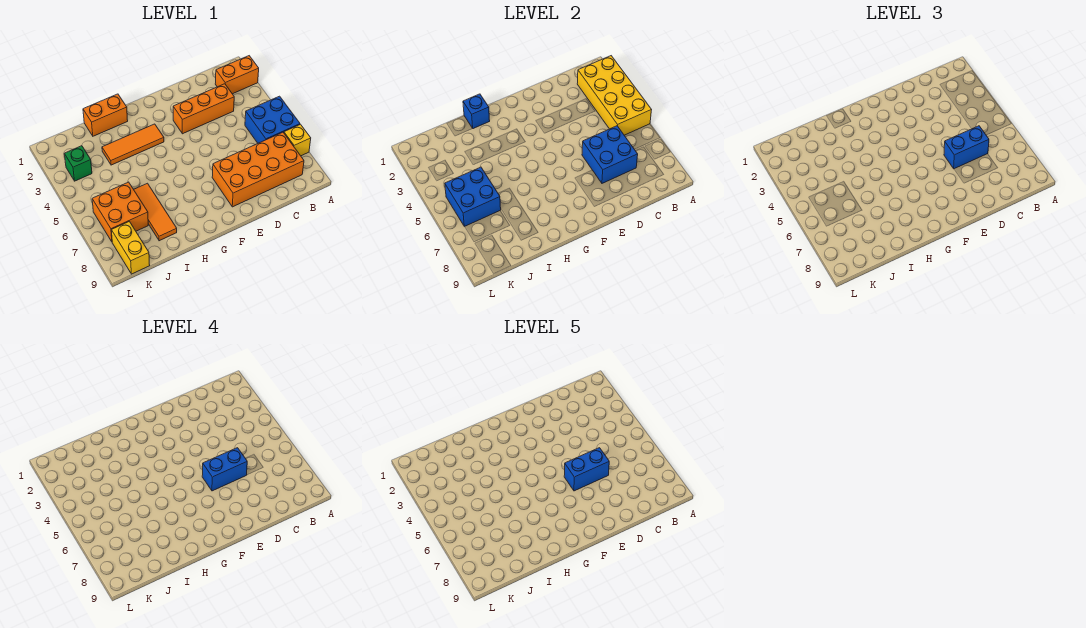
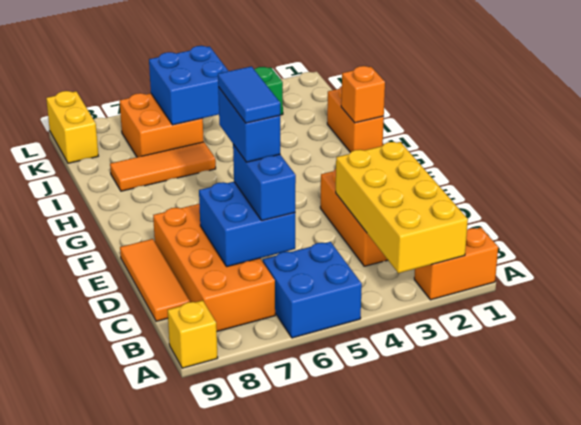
orange brick A2:B2 level 1 -> orange brick A1:A2 level 1
yellow brick A2:B5 level 2 -> yellow brick A2:D3 level 2
yellow brick A7 level 1 -> yellow brick A9 level 1
blue brick D6:E6 level 5 -> blue tile D6:E6 level 5
orange tile G3:I3 level 1 -> orange tile C9:E9 level 1
blue brick H1 level 2 -> orange brick H1 level 2
yellow brick K8:K9 level 1 -> yellow brick K9:L9 level 1

